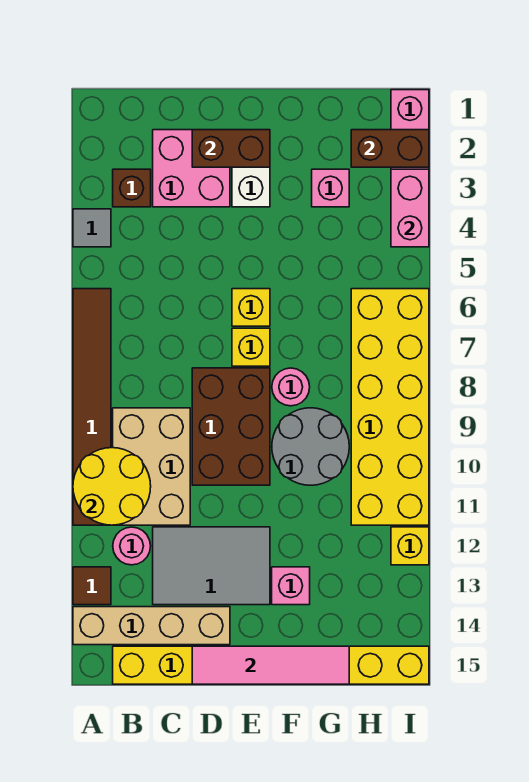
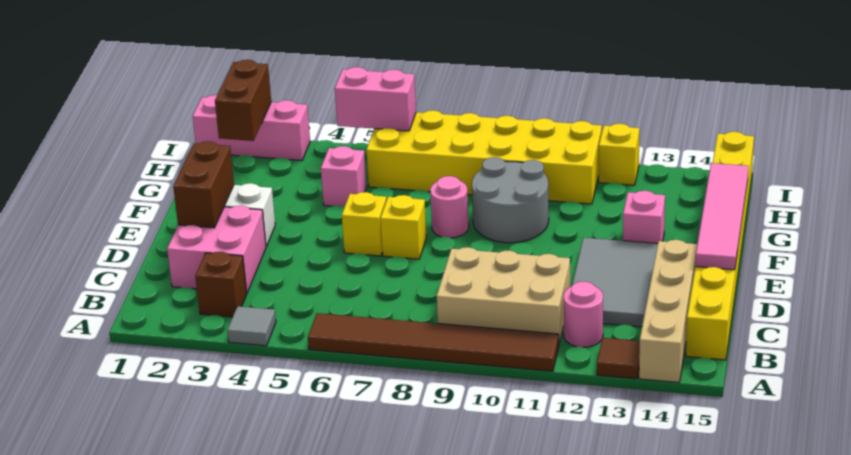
yellow round brick A10:B11 level 2 -> none
brown brick D8:E10 level 1 -> none
pink brick G3 level 1 -> pink brick G5 level 1
pink brick I3:I4 level 2 -> pink brick I5:I6 level 2

